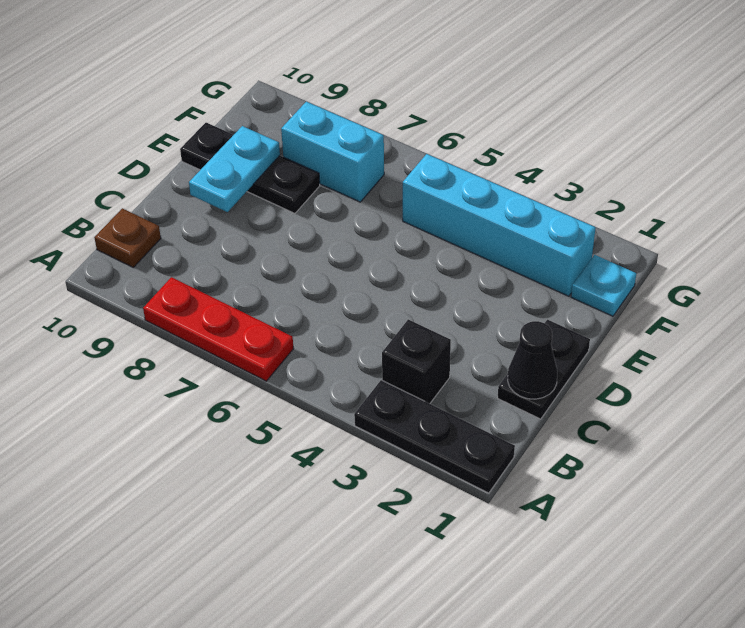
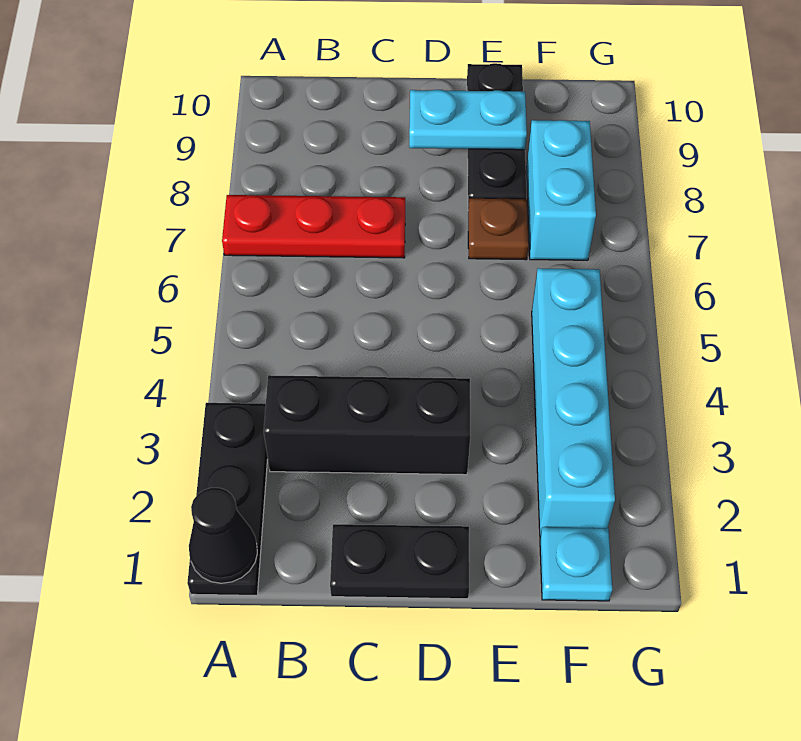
red plate A6:A8 level 1 -> red plate A7:C7 level 1
black brick B3 level 1 -> black brick B3:D3 level 1
brown plate B10 level 1 -> brown plate E7 level 1
black cone C1 level 2 -> black cone A1 level 2

